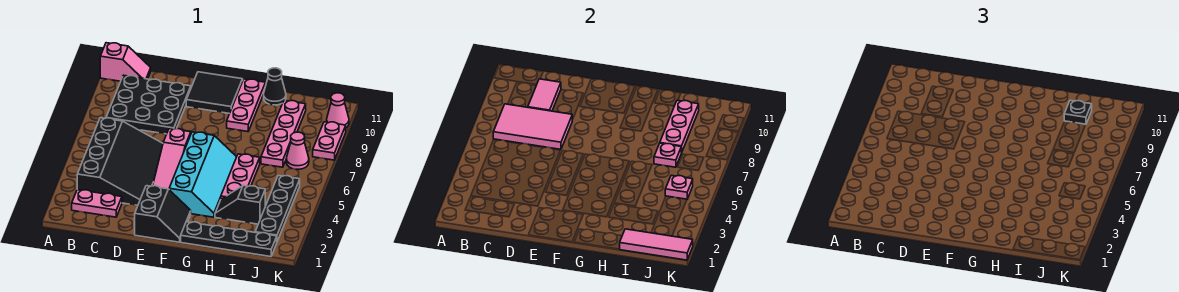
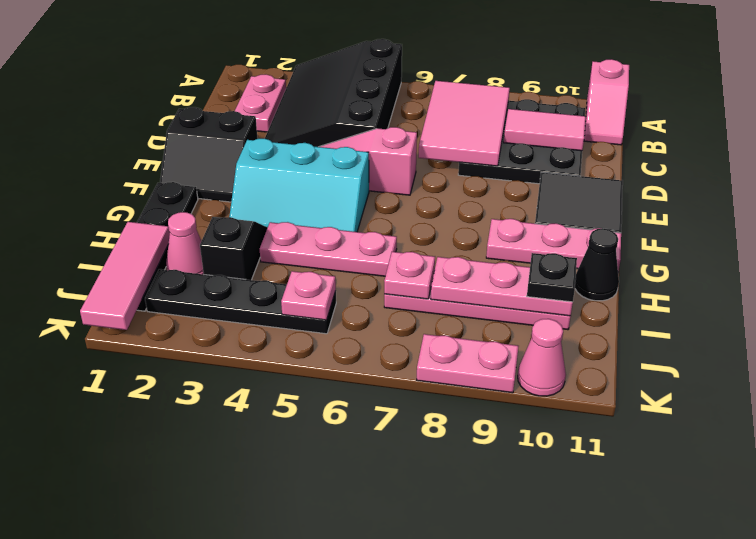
black slope B3:D6 level 1 top B -> black slope A3:D5 level 1 top 5
cyan slope F3:G6 level 1 top F -> cyan slope F3:G5 level 1 top F
pink cone J7 level 1 -> pink cone I2 level 1

